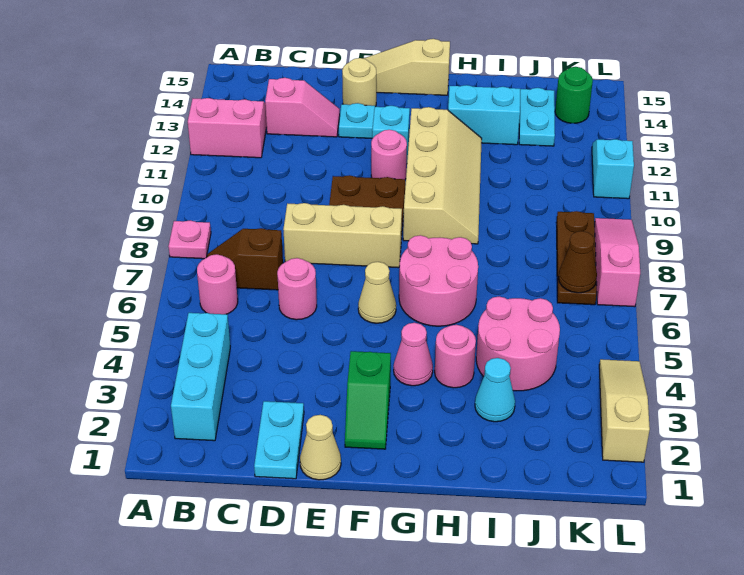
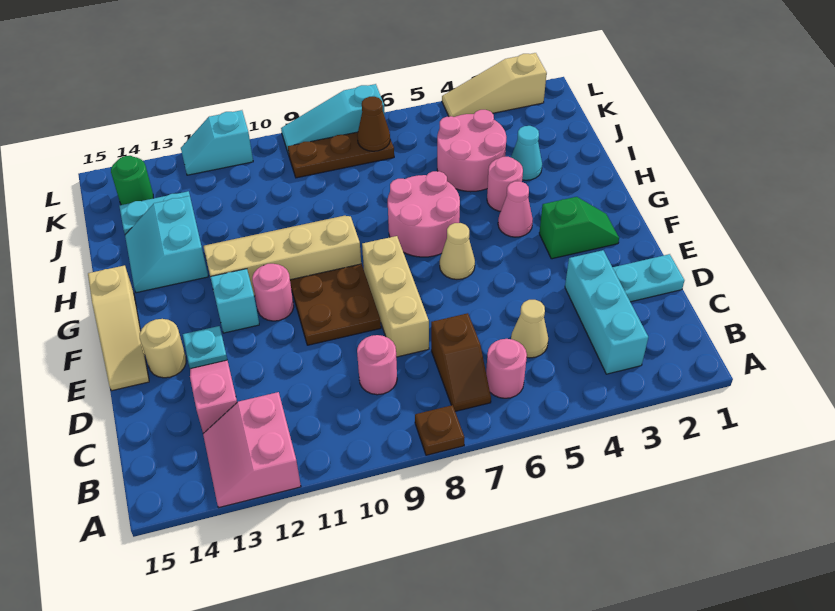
pink plate A8 level 1 -> brown plate A8 level 1
cyan brick B2:B4 level 1 -> cyan brick B3:D3 level 1
pink round brick D6 level 1 -> pink round brick C9 level 1
tan cone E1 level 1 -> tan cone C5 level 1
pink slope L7:L9 level 1 top 7 -> cyan slope L7:L9 level 1 top 7

